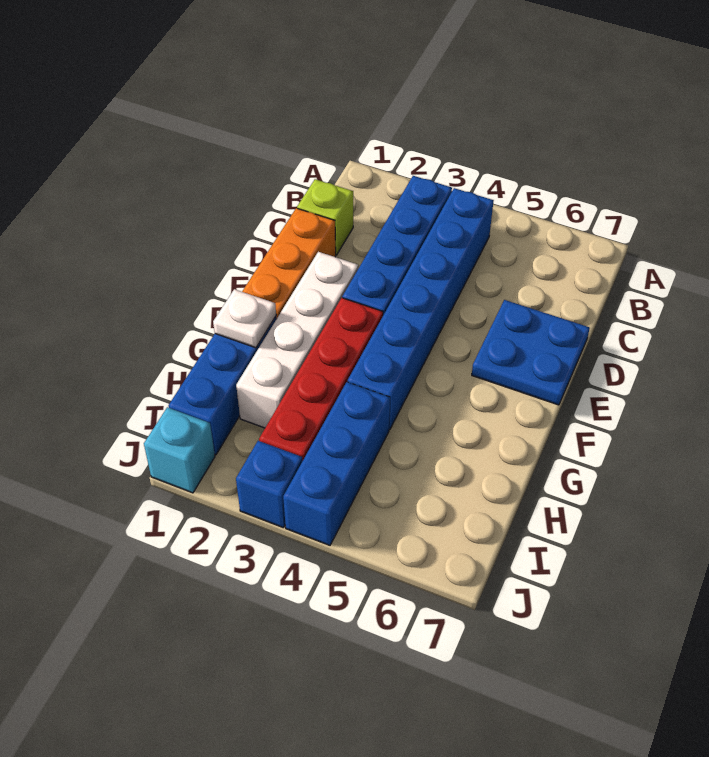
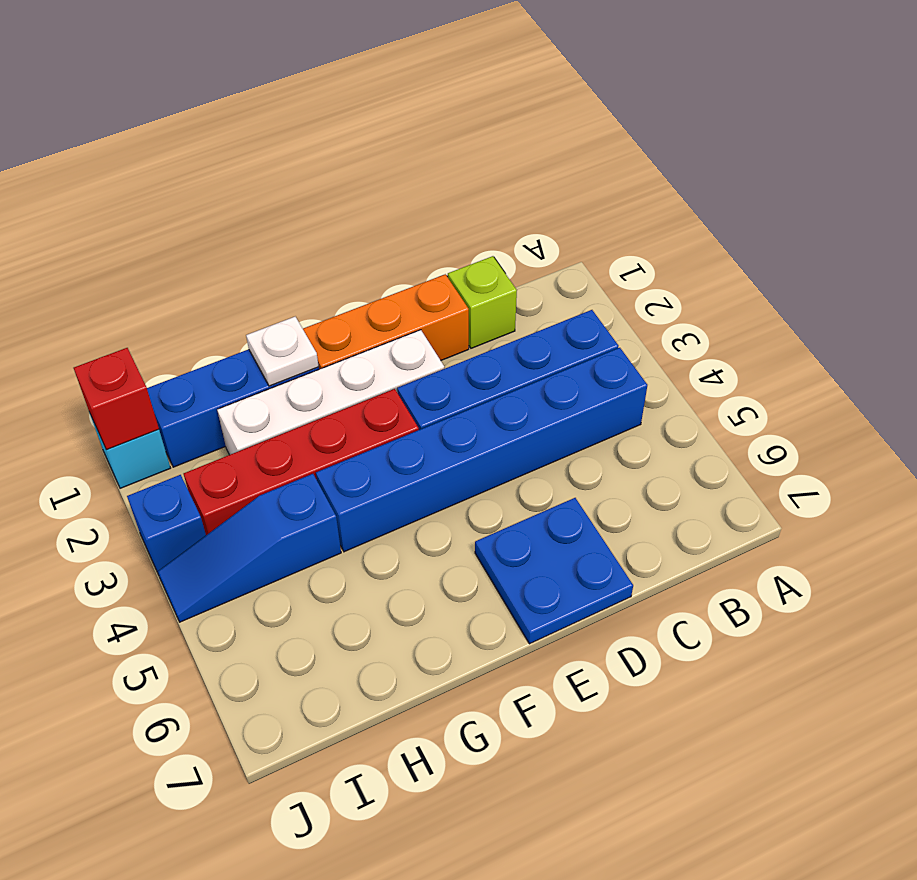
blue brick H4:J4 level 1 -> blue slope H4:J4 level 1 top H
none -> red brick J1 level 2

